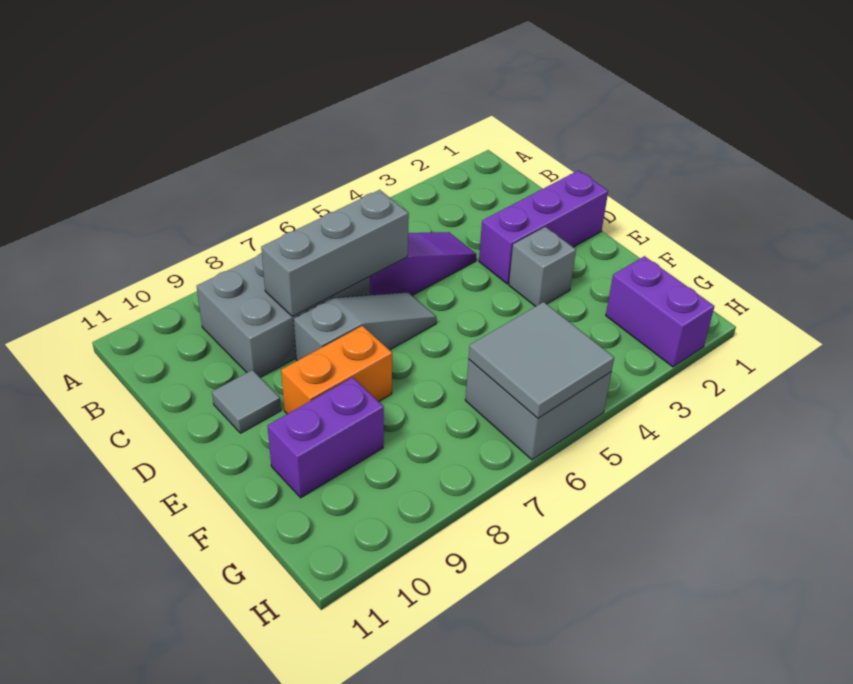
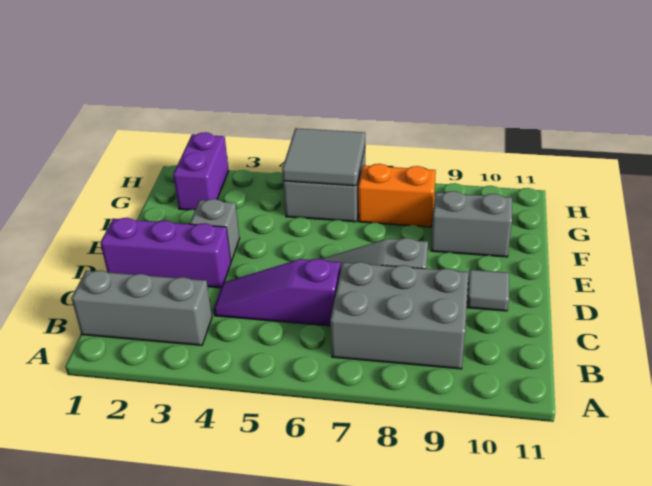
grey brick C6:C8 level 2 -> grey brick B1:B3 level 1
orange brick E8:E9 level 1 -> orange brick G7:G8 level 1
purple brick F9:F10 level 1 -> grey brick F9:F10 level 1

